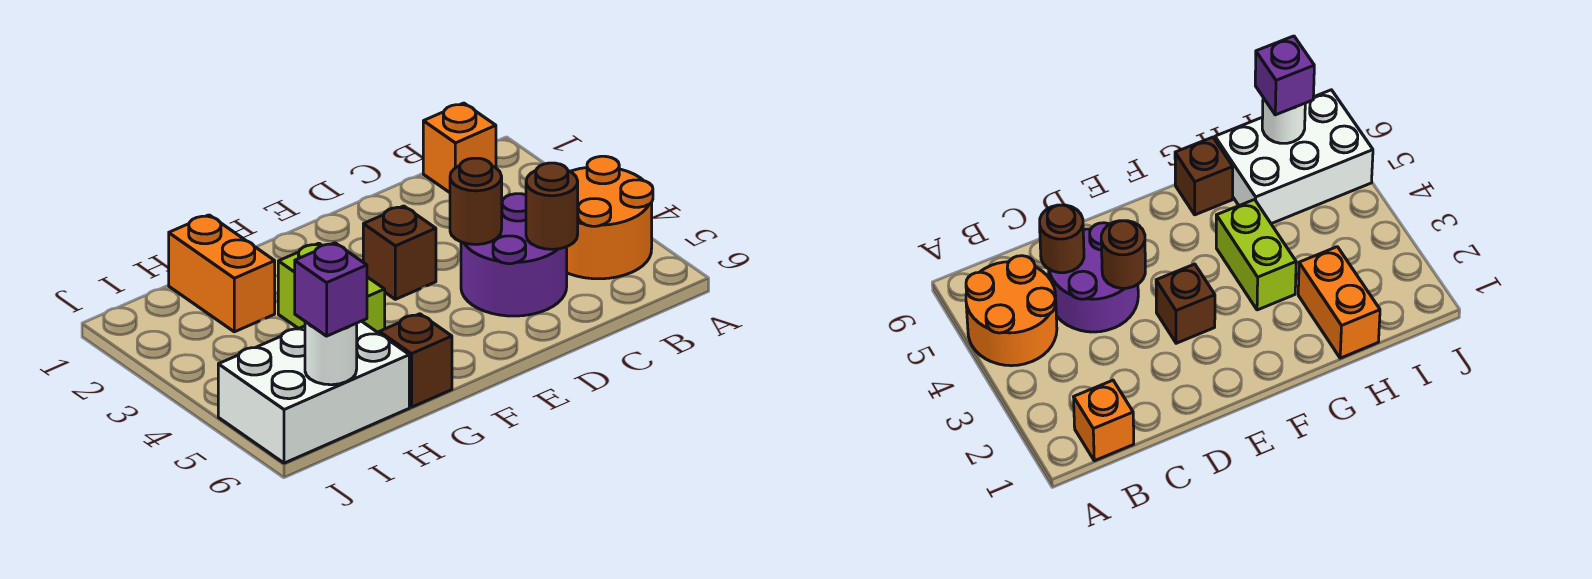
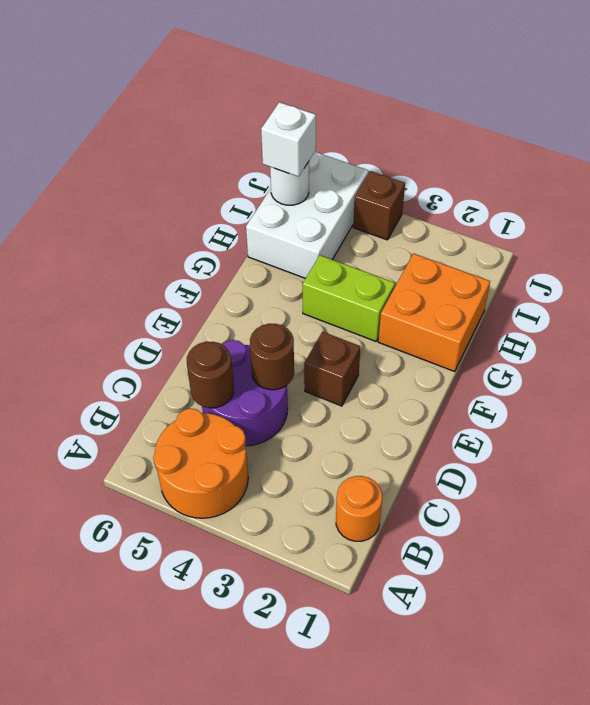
orange brick B1 level 1 -> orange round brick B1 level 1
brown brick G6 level 1 -> brown brick J4 level 1
orange brick H1:H2 level 1 -> orange brick G1:H2 level 1
purple brick I6 level 3 -> white brick I6 level 3

